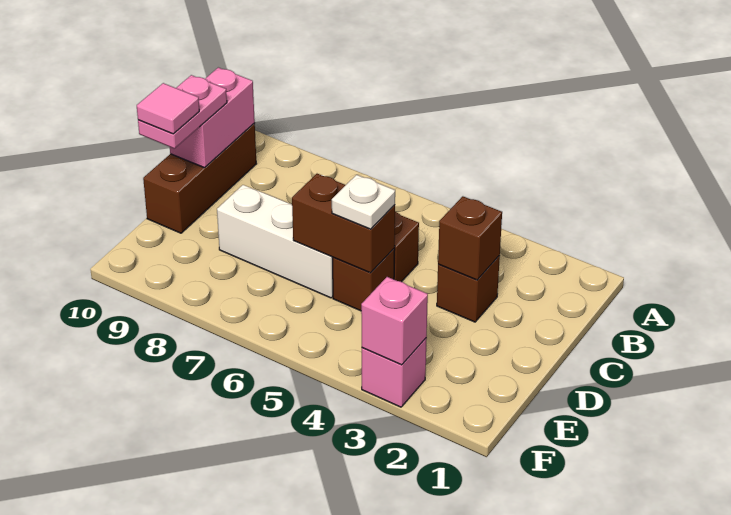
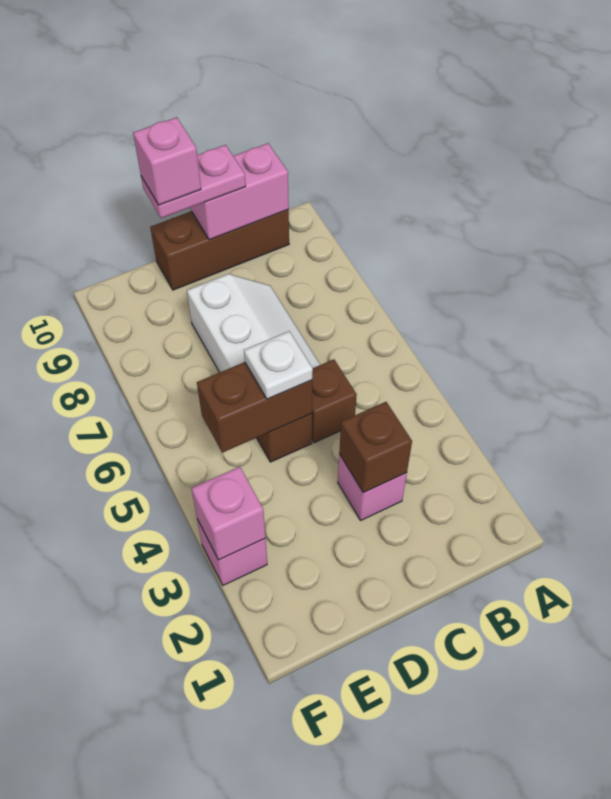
brown brick C3 level 1 -> pink brick C3 level 1
brown brick D5:D6 level 2 -> brown brick D5:E5 level 2
pink tile D10 level 4 -> pink brick D10 level 4

